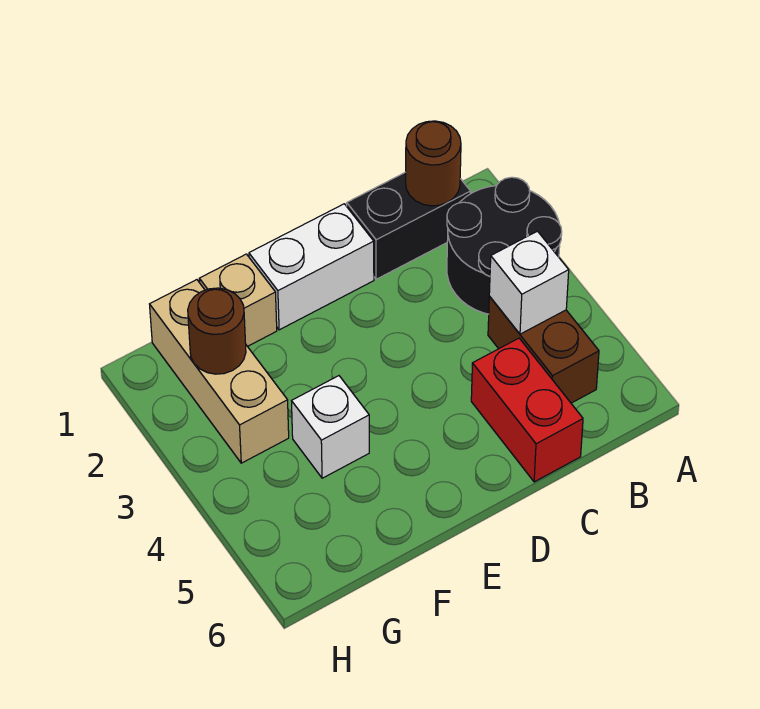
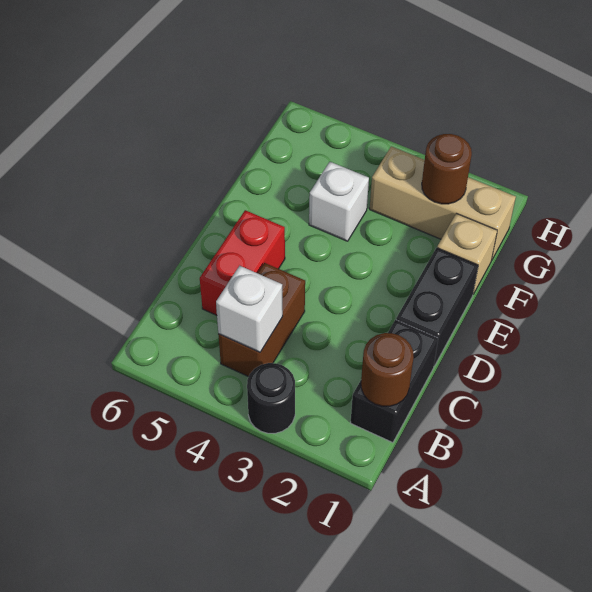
black round brick A2:B3 level 1 -> black round brick A3 level 1
brown brick B4:B5 level 1 -> brown brick B4:C4 level 1
red brick C5:C6 level 1 -> red brick C5:D5 level 1
white brick D1:E1 level 1 -> black brick D1:E1 level 1

